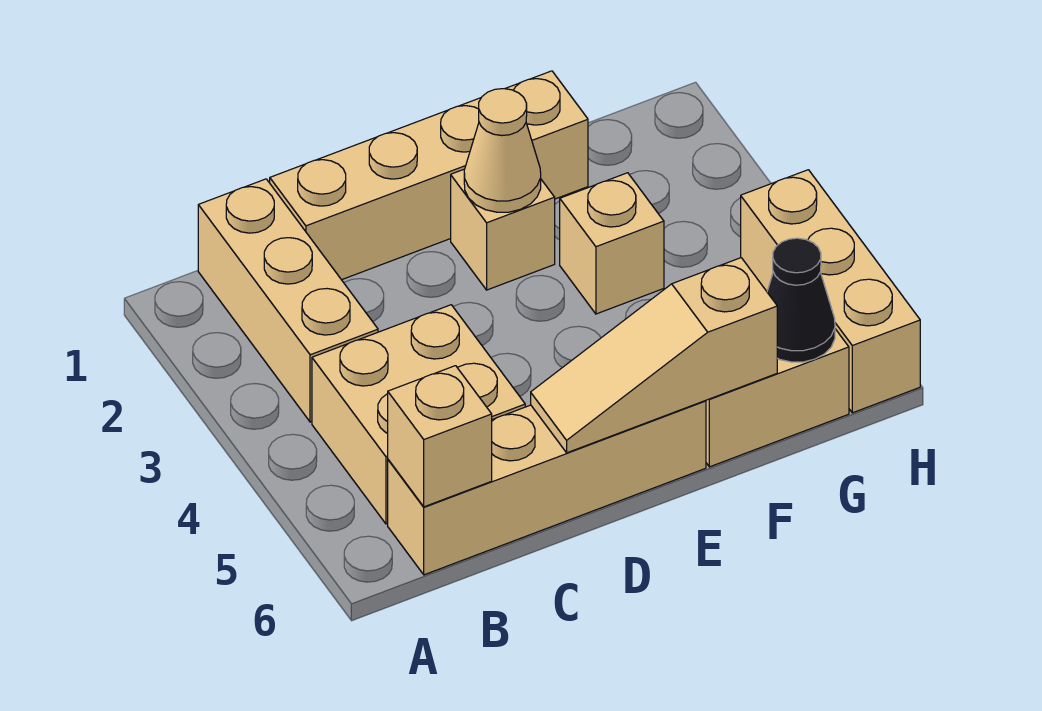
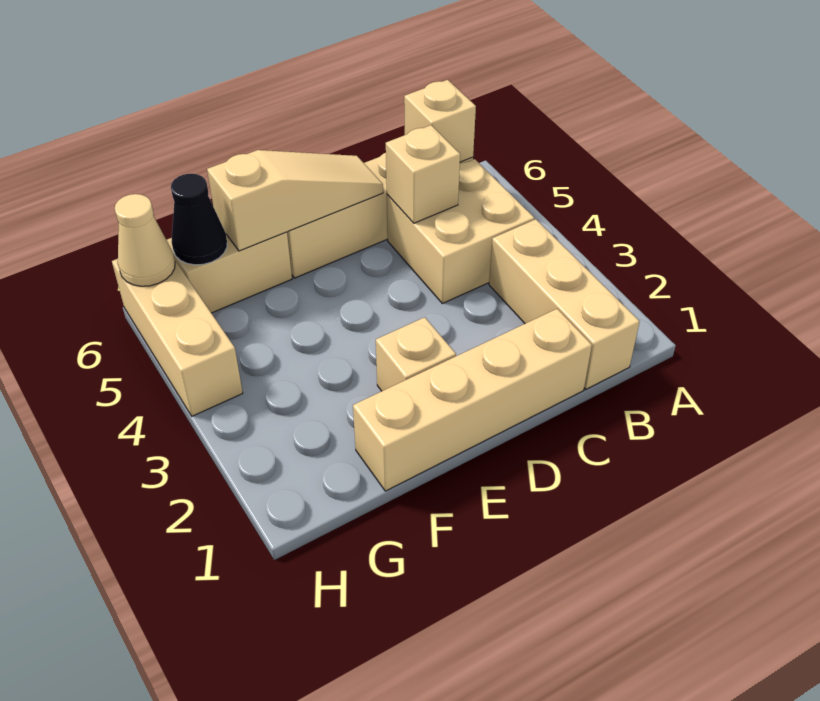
tan cone E2 level 2 -> tan cone H6 level 2
tan brick F3 level 1 -> tan brick C5 level 2

